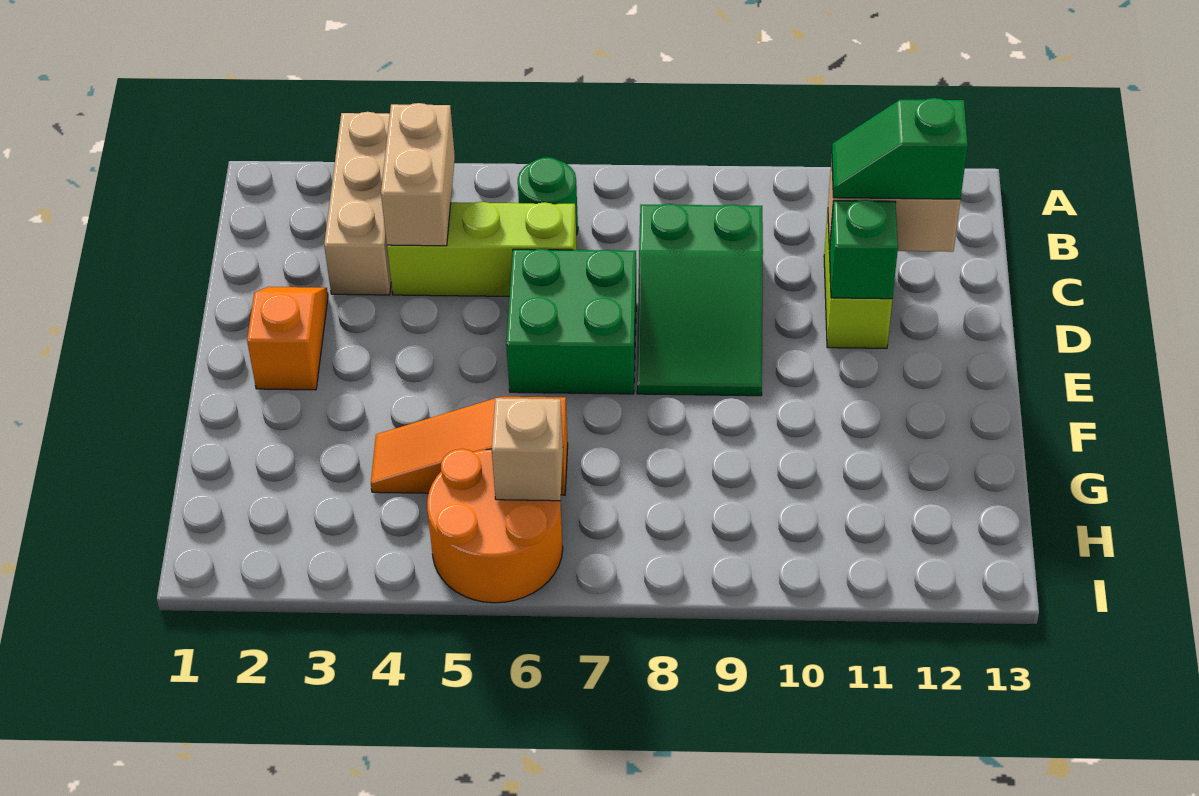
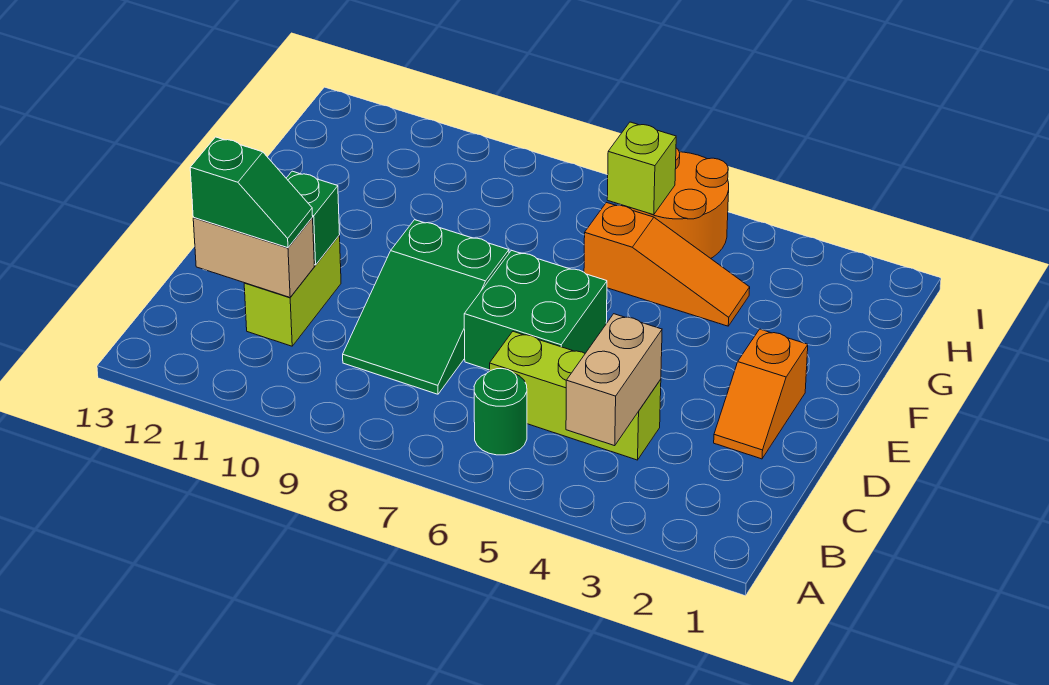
tan brick A3:C3 level 1 -> none
green slope C8:E9 level 1 top C -> green slope C8:E9 level 1 top E
tan brick H6 level 2 -> lime brick H6 level 2

